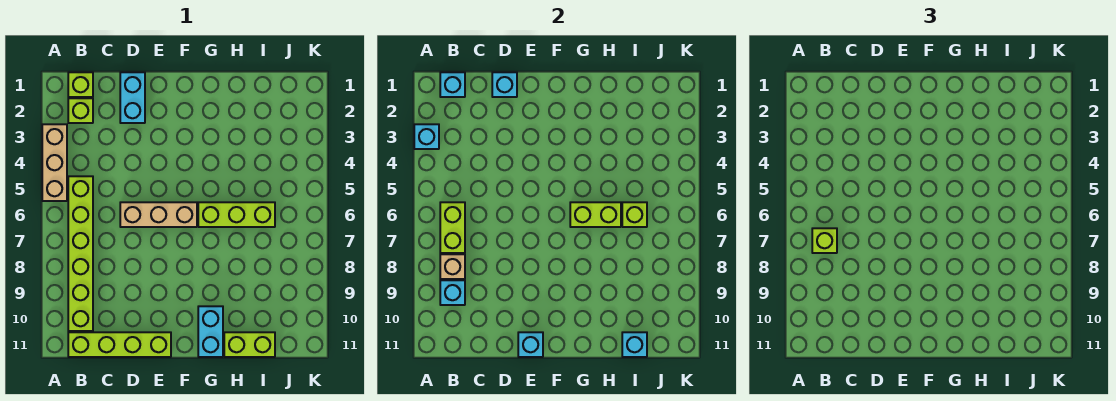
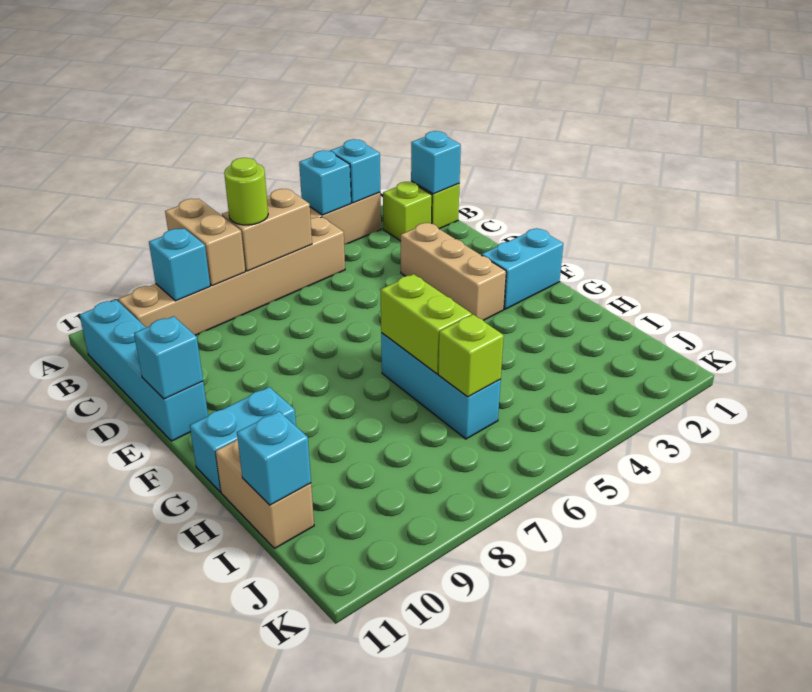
lime brick B5:B10 level 1 -> tan brick B5:B10 level 1
lime brick B6:B7 level 2 -> tan brick B6:B7 level 2
lime brick B7 level 3 -> lime round brick B7 level 3
tan brick B8 level 2 -> tan brick A8:B8 level 2
lime brick B11:E11 level 1 -> cyan brick B11:E11 level 1
cyan brick D1:D2 level 1 -> cyan brick F1:F2 level 1
cyan brick D1 level 2 -> cyan brick A4 level 2
tan brick D6:F6 level 1 -> tan brick D3:F3 level 1
lime brick G6:I6 level 1 -> cyan brick G6:I6 level 1
lime brick H11:I11 level 1 -> tan brick H11:I11 level 1

